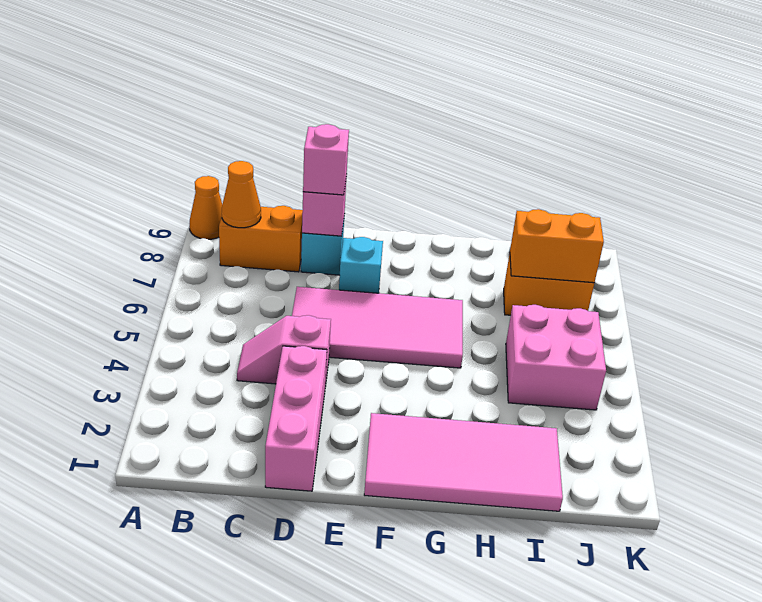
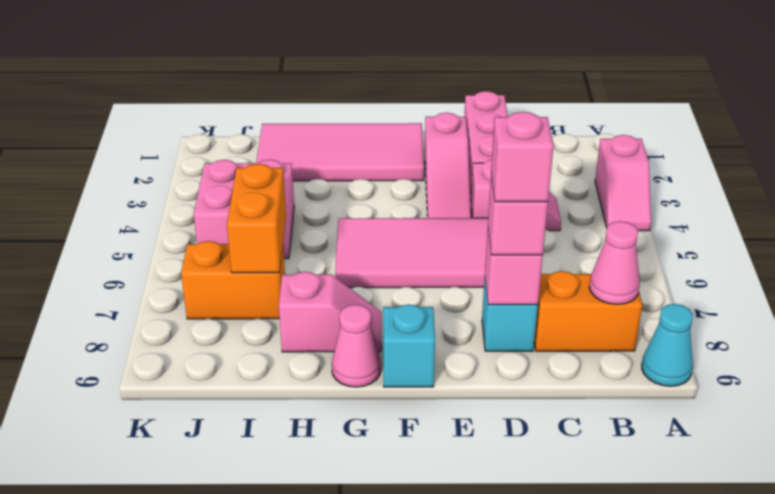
none -> pink slope A3:A4 level 1 top 3
orange cone A9 level 1 -> cyan cone A9 level 1
orange cone B8 level 2 -> pink cone B8 level 2
none -> pink brick D8 level 4
none -> pink slope E2:E4 level 1 top 2
cyan brick E7 level 1 -> cyan brick F9 level 1
none -> pink slope G8:H8 level 1 top H
none -> pink cone G9 level 1
orange brick I7:J7 level 2 -> orange brick I6:I7 level 2

